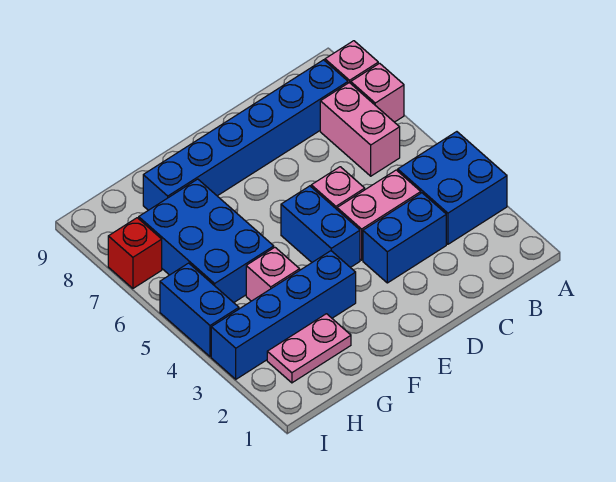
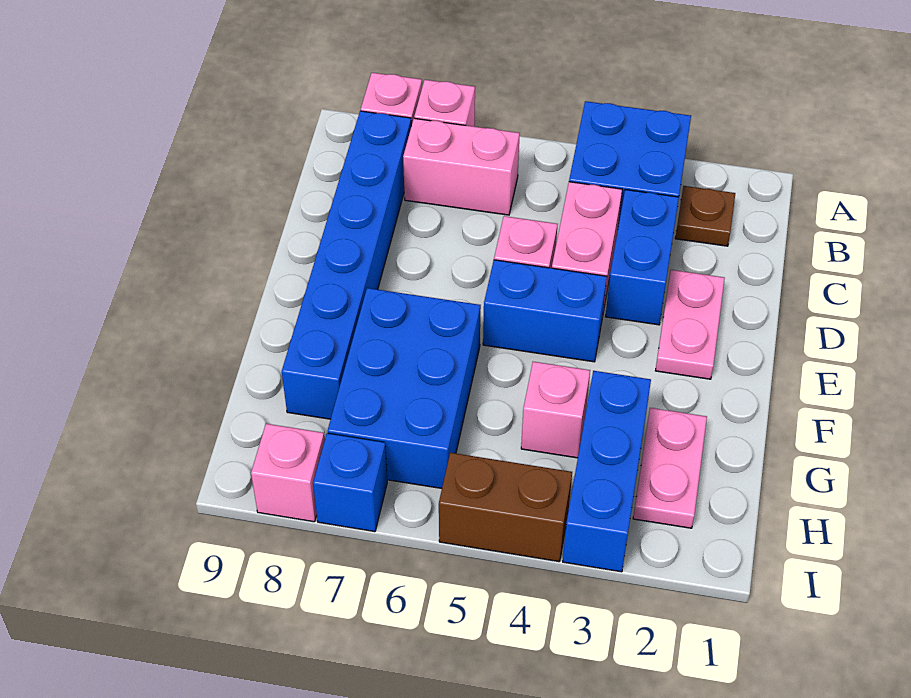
none -> brown plate B2 level 1
none -> pink plate D2:E2 level 1
blue brick F3:I3 level 1 -> blue brick G3:I3 level 1
blue brick G5:H7 level 1 -> blue brick F6:H7 level 1
blue brick I4:I5 level 1 -> brown brick I4:I5 level 1
red brick I7 level 1 -> blue brick I7 level 1
none -> pink brick I8 level 1

